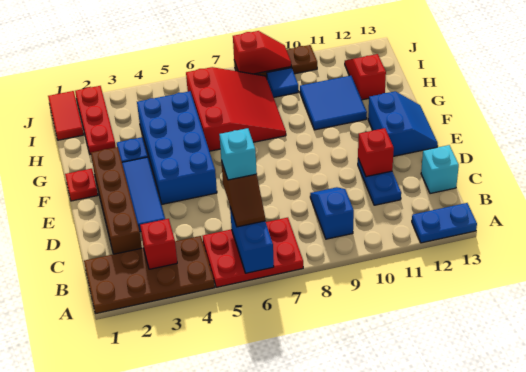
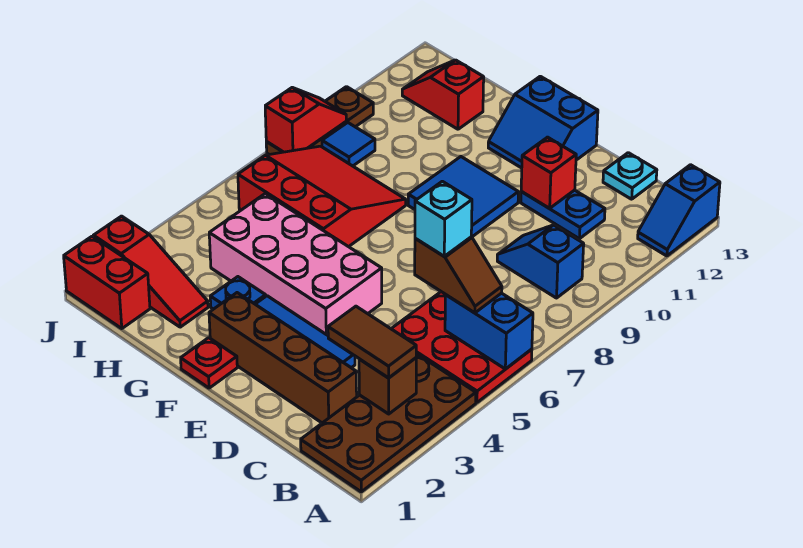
red plate A5:B7 level 1 -> red plate A5:C6 level 1
blue plate A12:A13 level 1 -> blue slope A12:A13 level 1 top 13
red brick B3 level 2 -> brown brick B3 level 2
none -> brown tile B3:C3 level 3
cyan brick C13 level 1 -> cyan plate C13 level 1
blue brick E4:H5 level 1 -> pink brick E4:H5 level 1
blue slope E12:F13 level 1 top 12 -> blue slope E12:F13 level 1 top 13
blue tile G10:H11 level 1 -> blue tile E9:F10 level 1
red plate H2:J2 level 1 -> red slope H2:J2 level 1 top J
red tile I1:J1 level 1 -> red brick I1:J1 level 1

